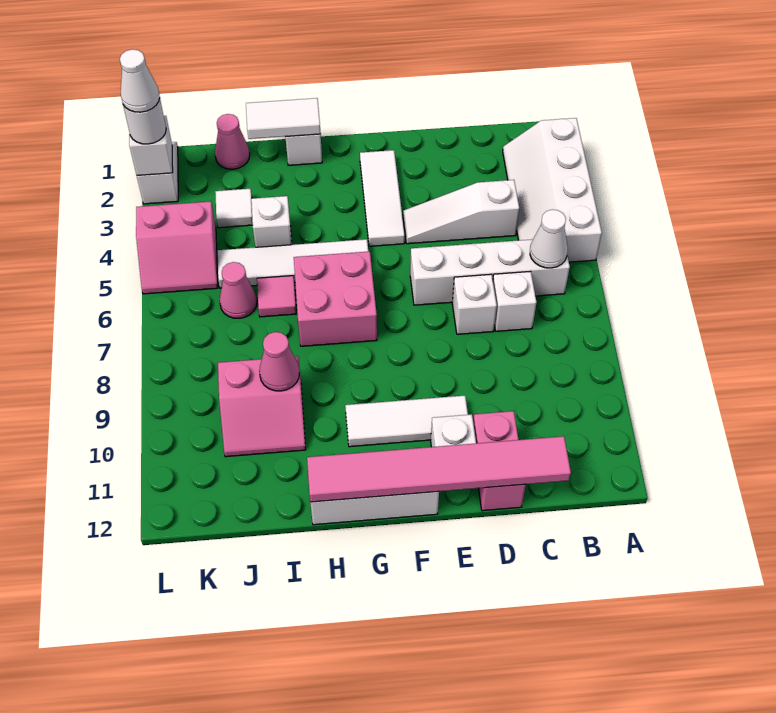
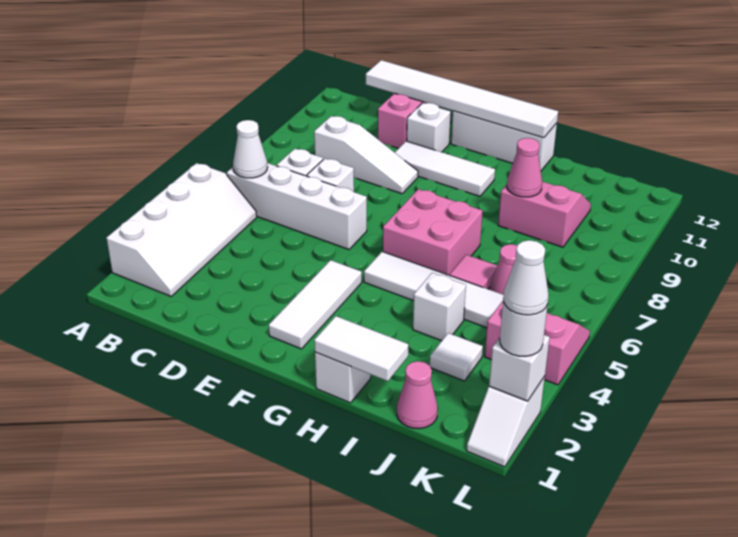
white slope C4:E4 level 1 top C -> white slope C9:E9 level 1 top C
pink tile C12:H12 level 2 -> white tile C12:H12 level 2

